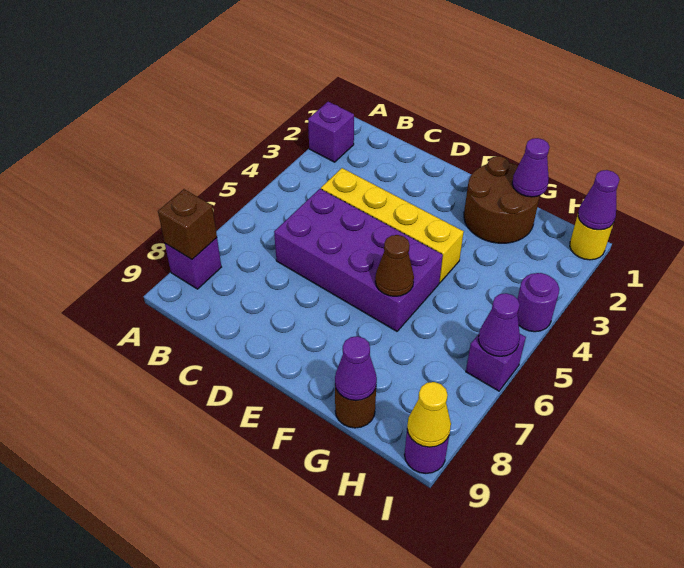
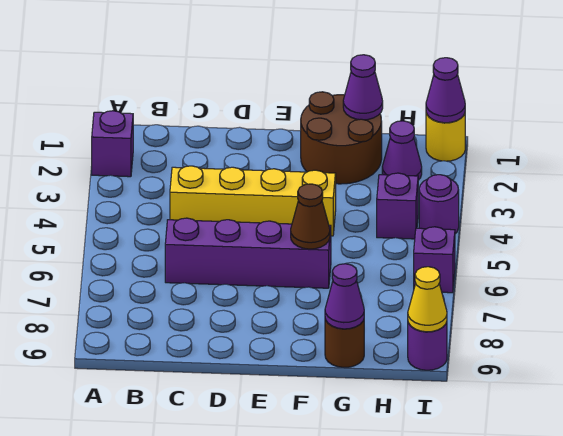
purple brick A8 level 1 -> purple brick H4 level 1
brown brick A8 level 2 -> none
purple brick C5:F6 level 1 -> purple brick C6:F6 level 1
purple cone I6 level 2 -> purple cone H2 level 1

